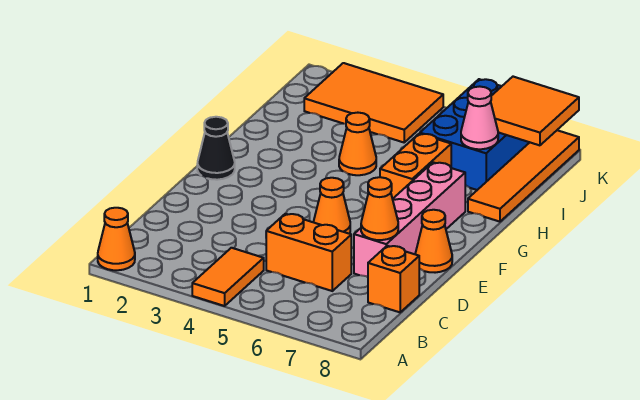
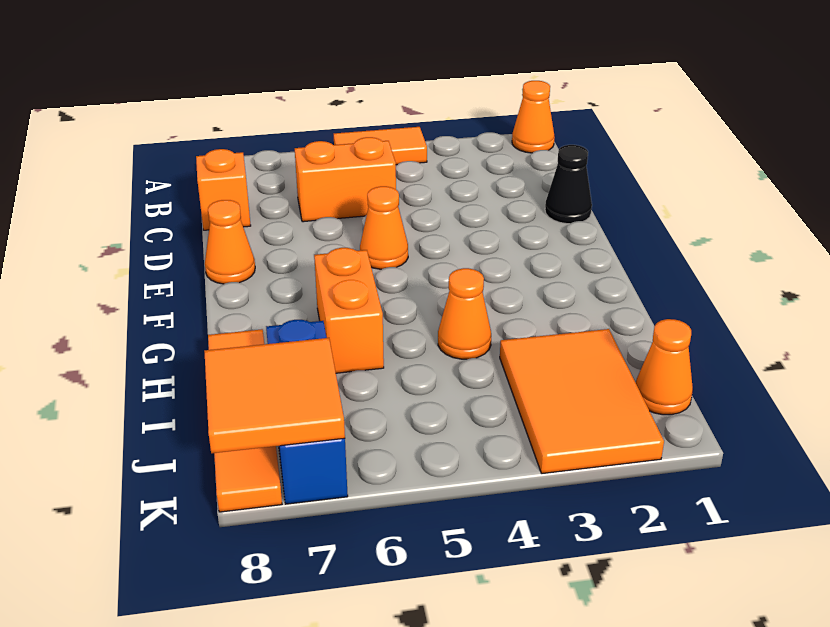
orange tile A4:B4 level 1 -> orange tile A4:A5 level 1
pink brick D7:G7 level 1 -> none
orange cone D7 level 2 -> orange cone J1 level 1
black cone F1 level 1 -> black cone D1 level 1
blue brick I6:K7 level 1 -> blue brick I7:K7 level 1
pink cone I7 level 2 -> none
orange tile J2:K4 level 1 -> orange tile I2:K3 level 1

